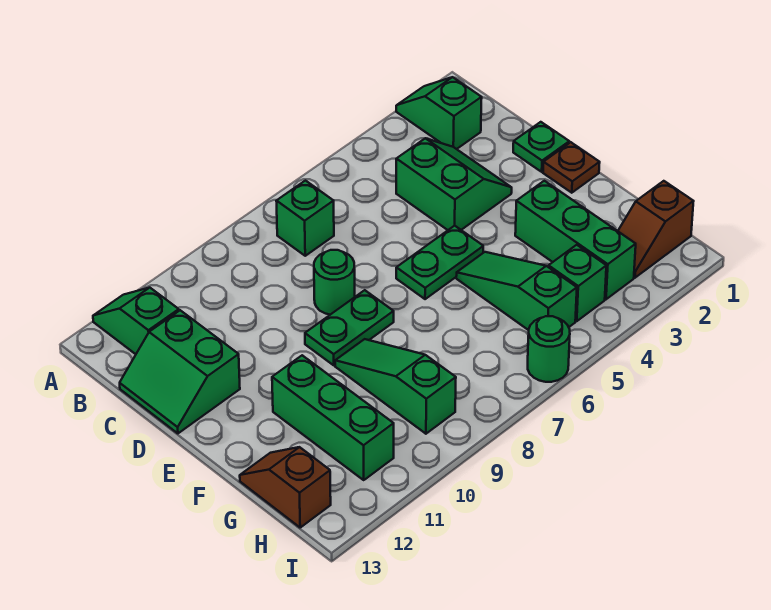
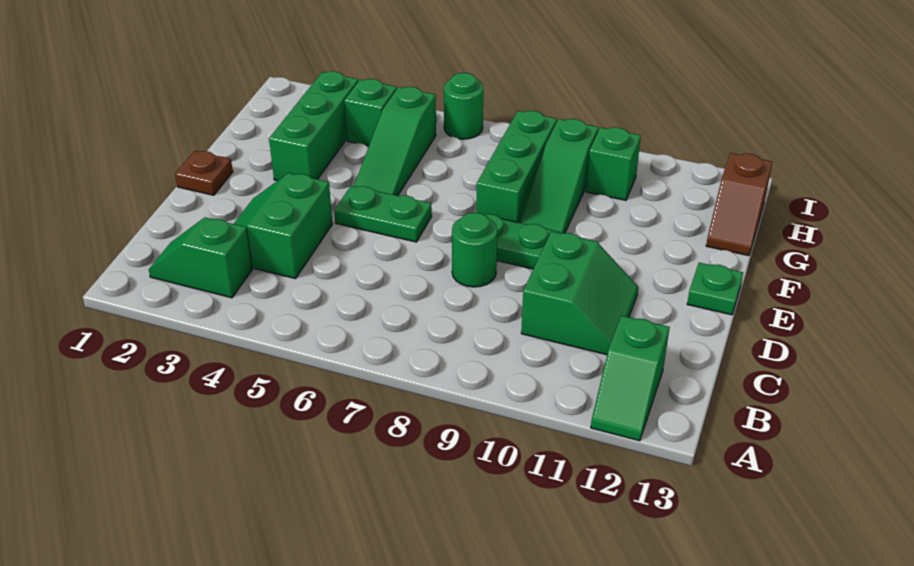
green slope A2:B2 level 1 top B -> green slope B2:B3 level 1 top 3
green brick B7 level 1 -> green brick H10 level 1
green slope C12:D13 level 1 top 12 -> green slope C10:D11 level 1 top 10
green plate D1 level 1 -> green plate E13 level 1
green brick F11:H11 level 1 -> green brick F8:H8 level 1
brown slope H1:H2 level 1 top 1 -> none

